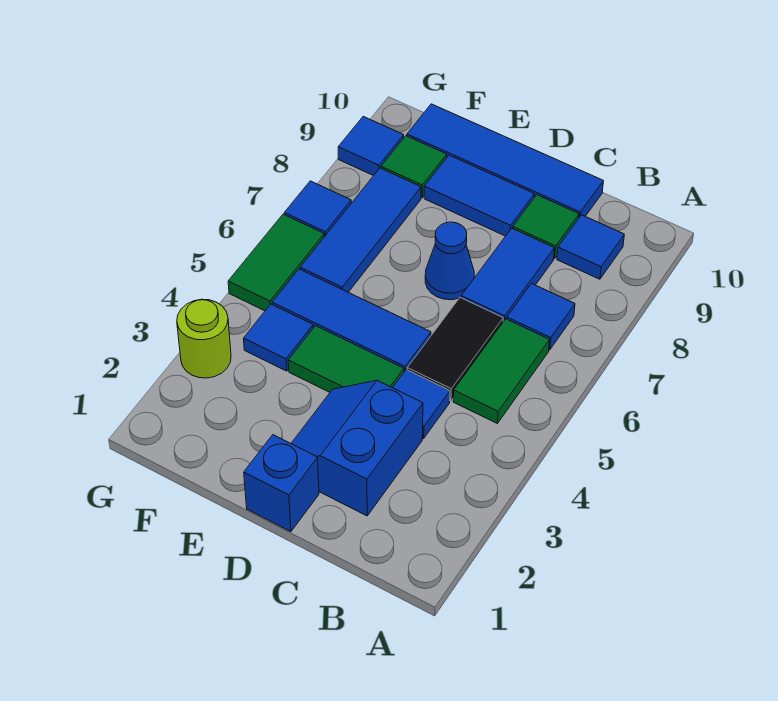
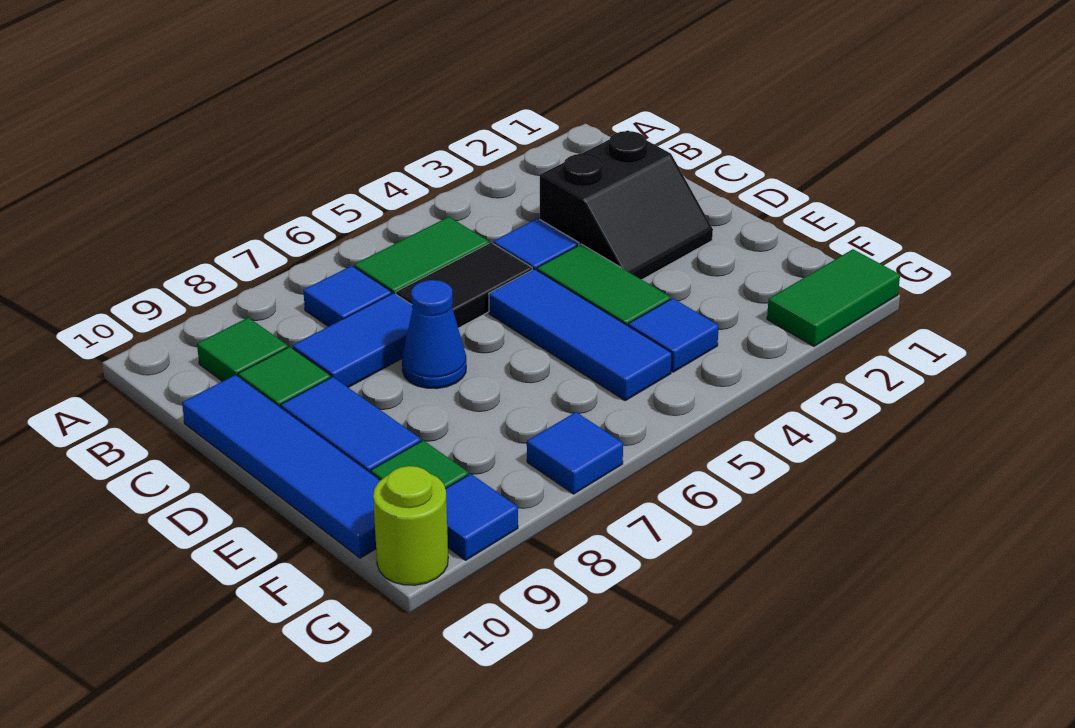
blue tile B9 level 1 -> green tile B9 level 1
blue slope C2:D3 level 1 top C -> black slope C2:D3 level 1 top C
blue brick D1 level 1 -> none
blue tile F6:F8 level 1 -> none
lime round brick G3 level 1 -> lime round brick G10 level 1
green tile G5:G6 level 1 -> green tile G1:G2 level 1

